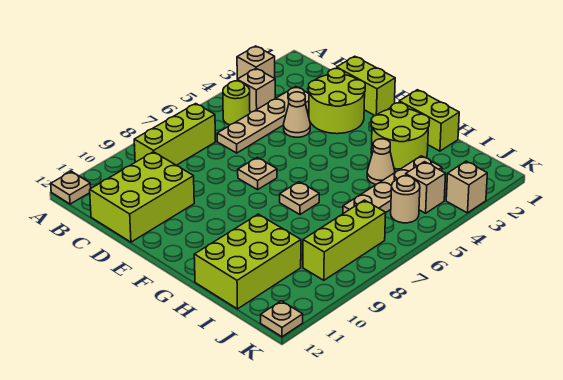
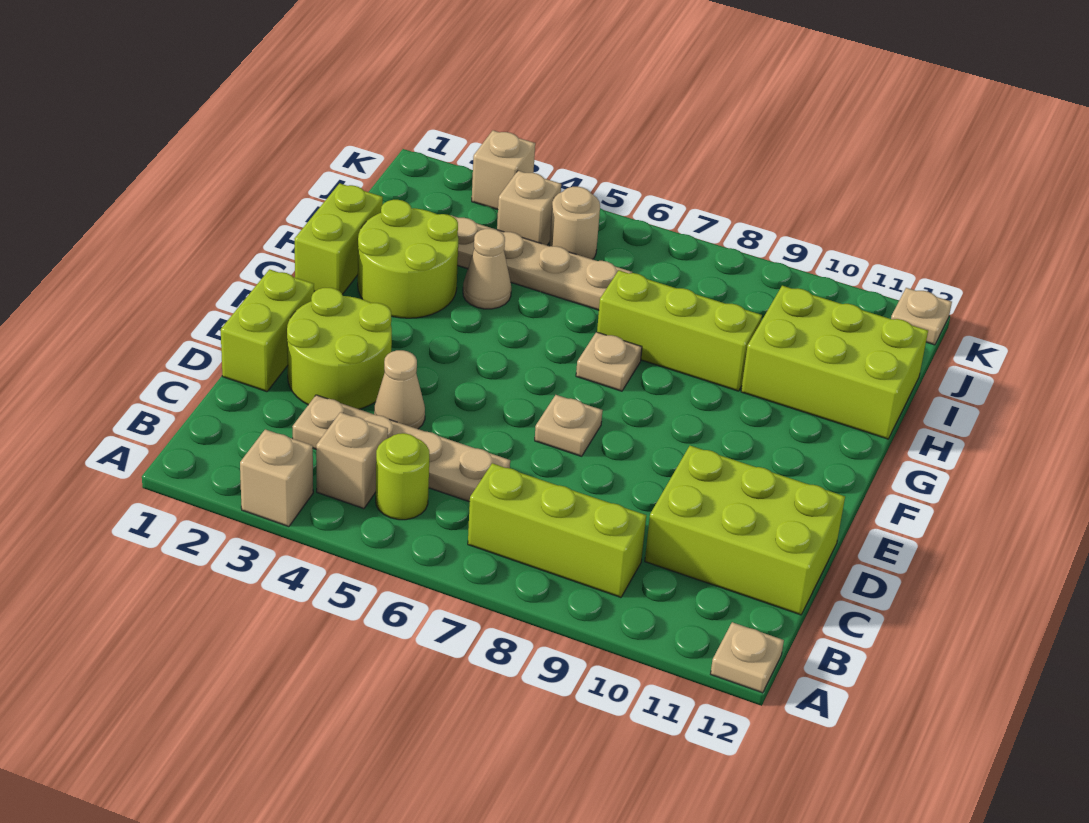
lime brick J7:J9 level 1 -> lime brick H7:H9 level 1

